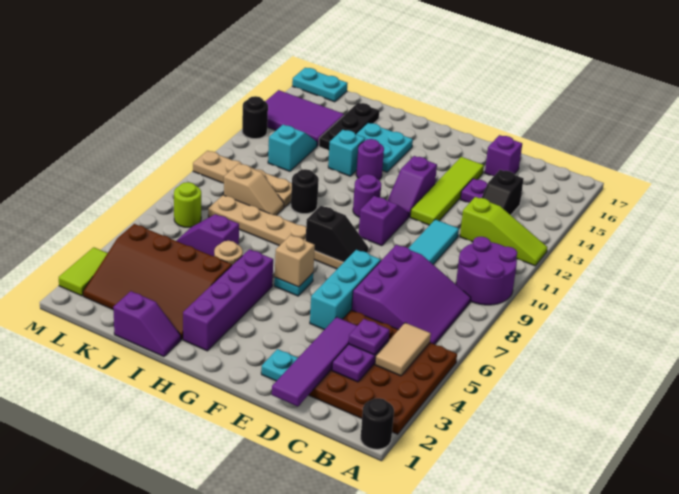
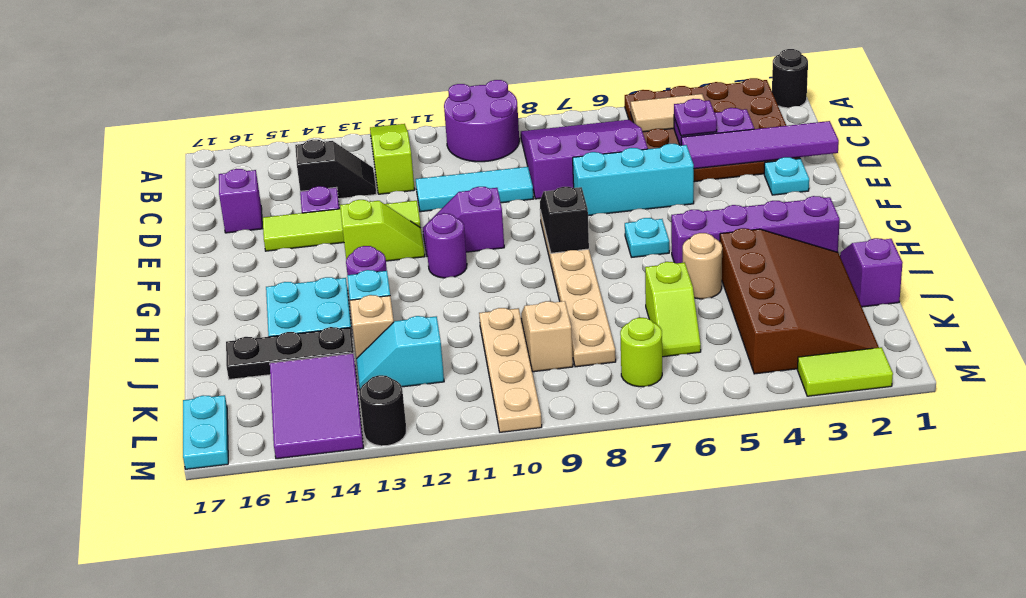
purple slope F12:F13 level 1 top 13 -> lime slope F12:F13 level 1 top 13
tan brick G6 level 2 -> tan brick J13 level 1
black round brick I10 level 1 -> none
purple slope J6:K6 level 1 top J -> lime slope J6:K6 level 1 top J

